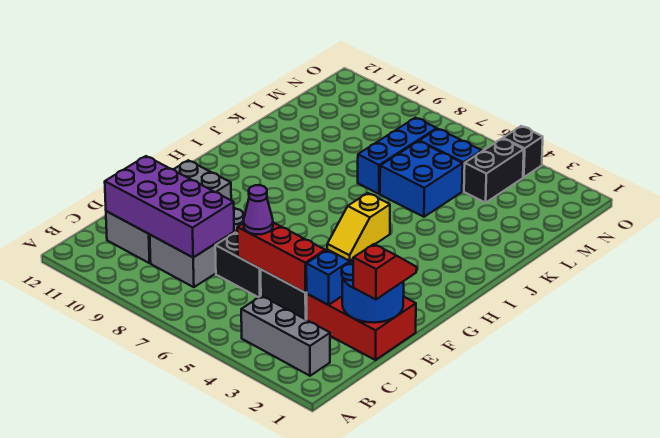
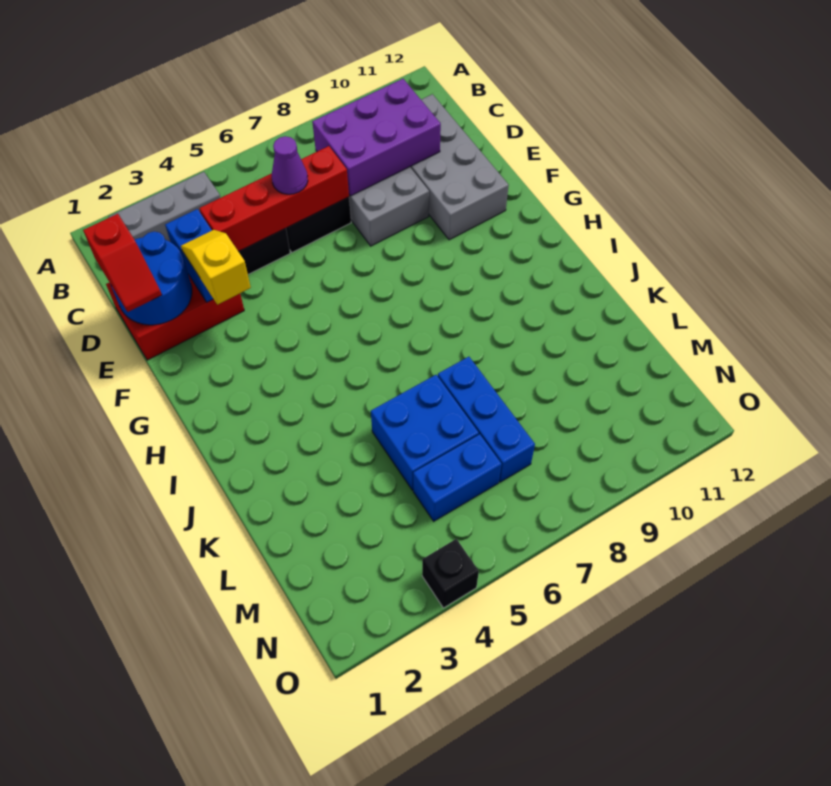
purple brick C8:D11 level 2 -> purple brick C8:D10 level 2
red brick D4:D6 level 2 -> red brick D4:D7 level 2
black brick M4:N4 level 1 -> none

